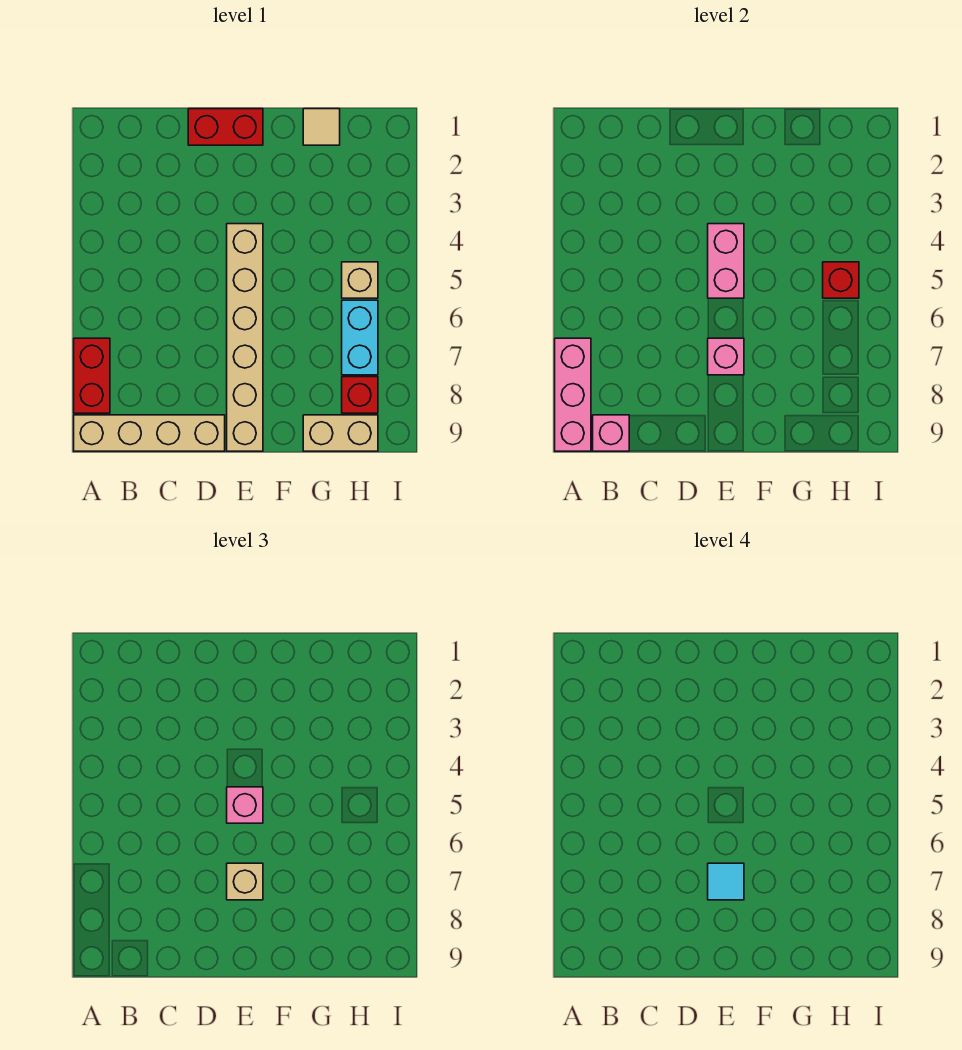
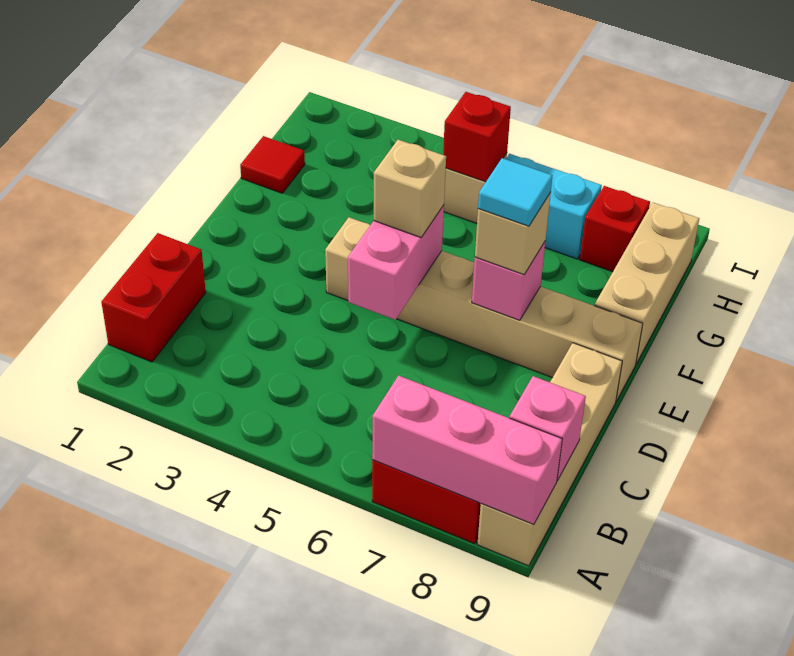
red brick D1:E1 level 1 -> red brick B1:C1 level 1
pink brick E4:E5 level 2 -> pink brick D5:E5 level 2
pink brick E5 level 3 -> tan brick E5 level 3
tan tile G1 level 1 -> red tile G1 level 1
tan brick G9:H9 level 1 -> tan brick F9:H9 level 1

